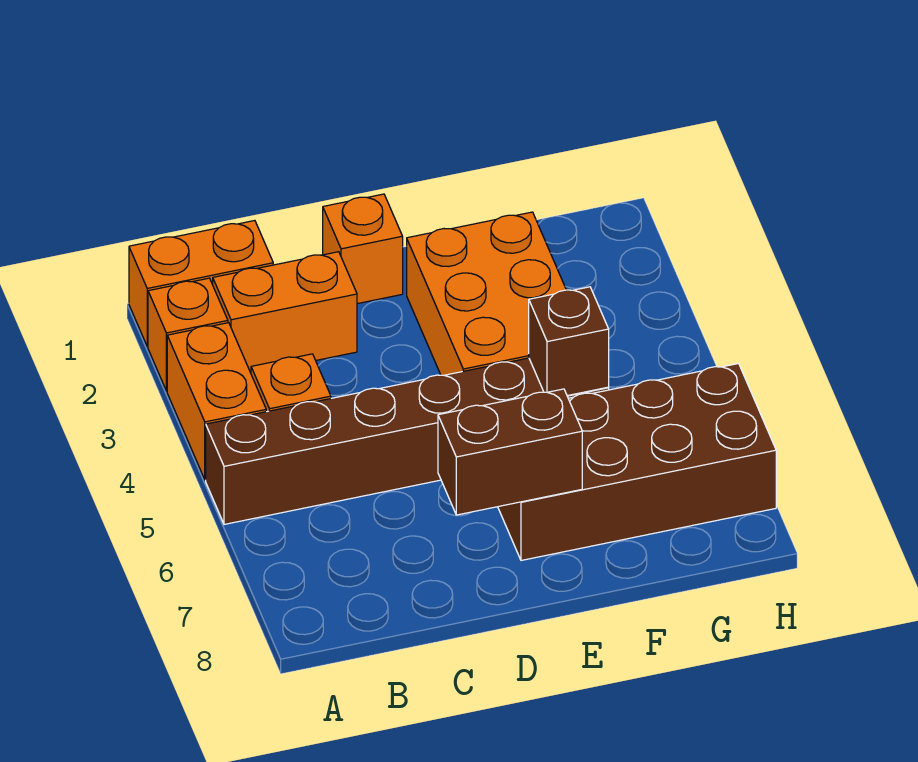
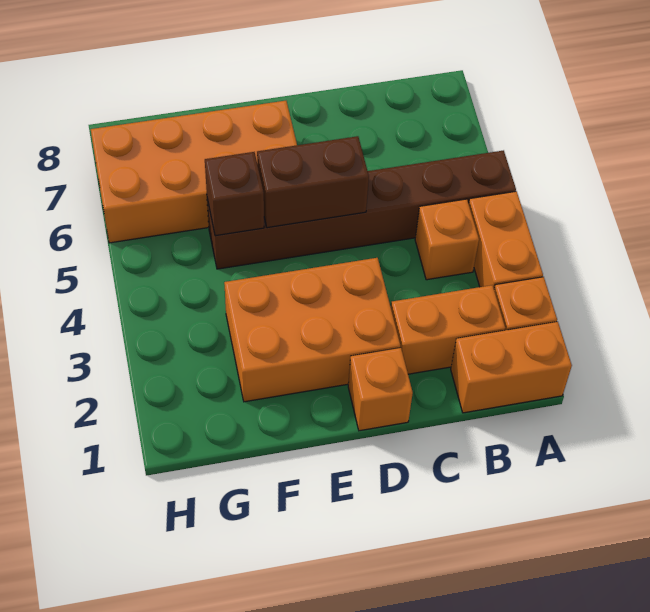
brown brick D7:E7 level 2 -> brown brick D5:E5 level 2
orange brick E2:F4 level 1 -> orange brick D2:F3 level 1
brown brick E6:H7 level 1 -> orange brick E6:H7 level 1

